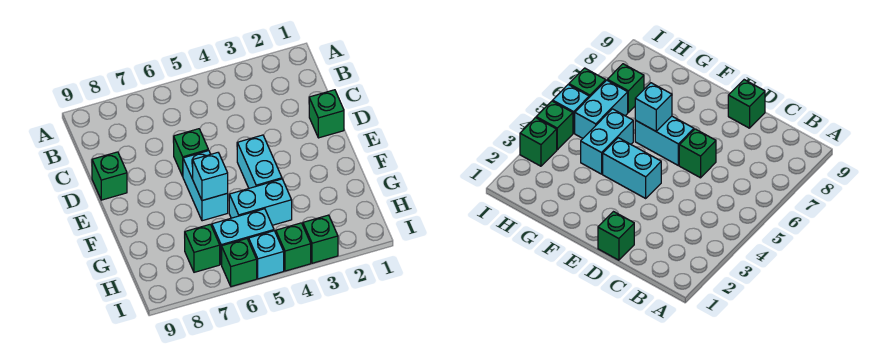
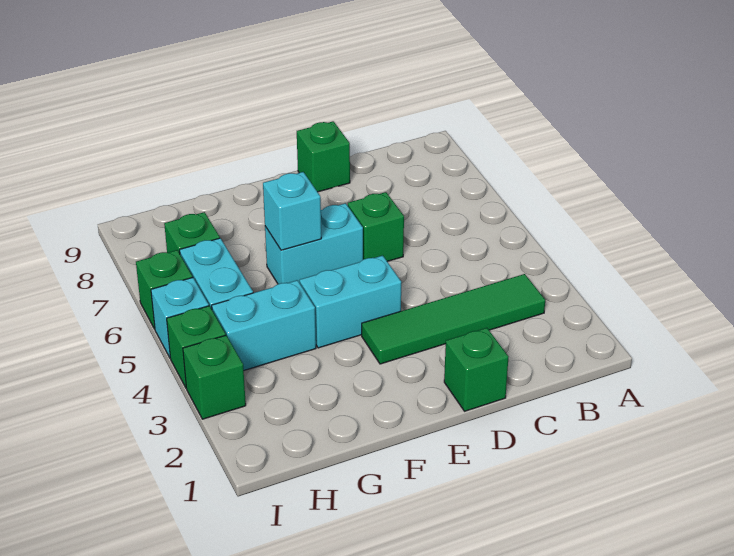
none -> green tile B3:E3 level 1
cyan brick G4:G5 level 1 -> cyan brick G4:H4 level 1

